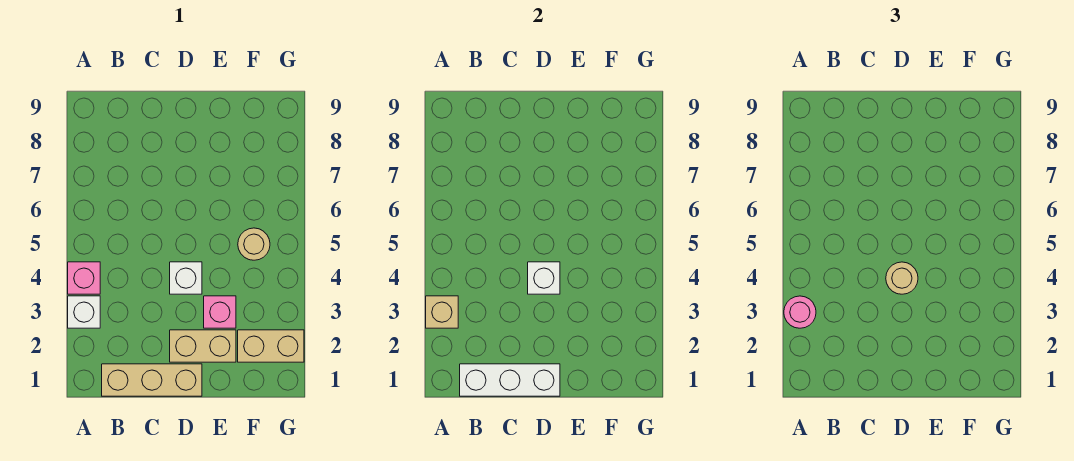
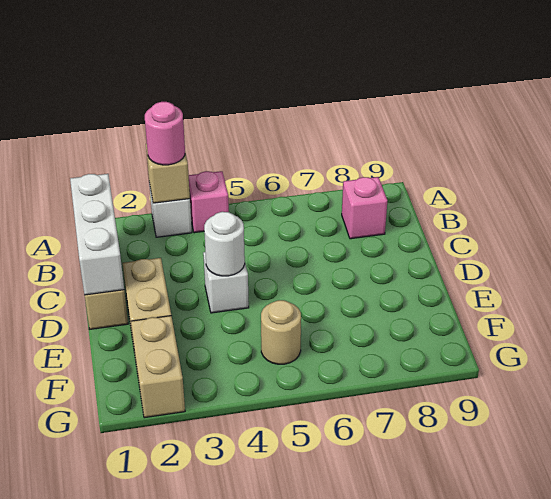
white brick D4 level 2 -> white round brick D4 level 2
tan round brick D4 level 3 -> none
pink brick E3 level 1 -> pink brick B8 level 1

